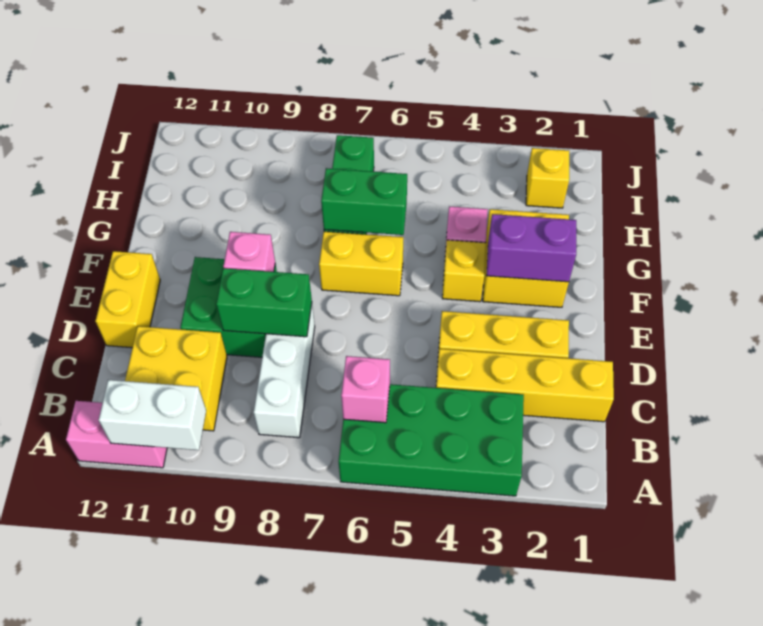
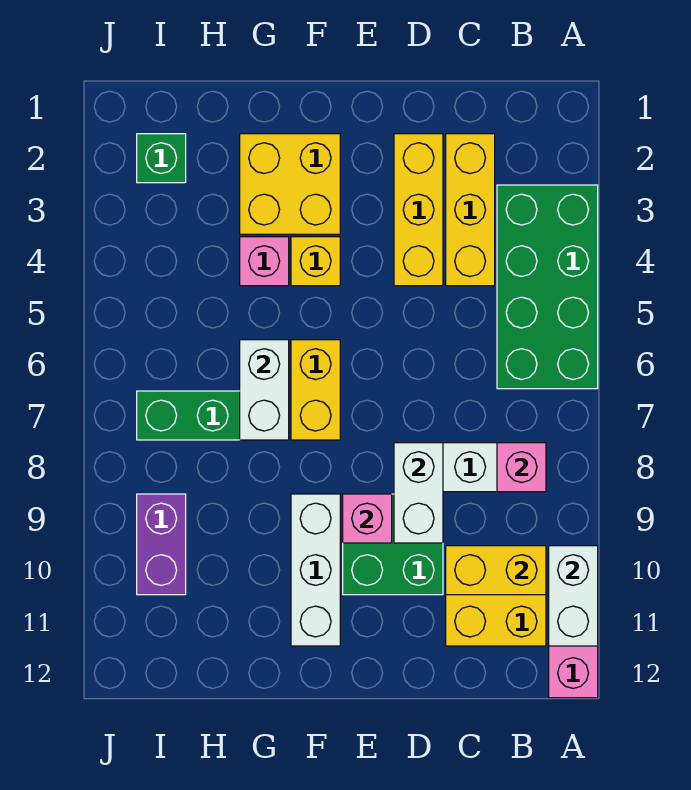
pink brick B6 level 2 -> pink brick B8 level 2
yellow brick C1:C4 level 1 -> yellow brick C2:C4 level 1
green brick D8:D9 level 2 -> white brick D8:D9 level 2
yellow brick D12:E12 level 1 -> yellow brick B10:C10 level 2
purple brick F2:F3 level 2 -> purple brick I9:I10 level 1
none -> white brick F9:F11 level 1
green brick G6:G7 level 2 -> white brick G6:G7 level 2
yellow brick I2 level 1 -> green brick I2 level 1

